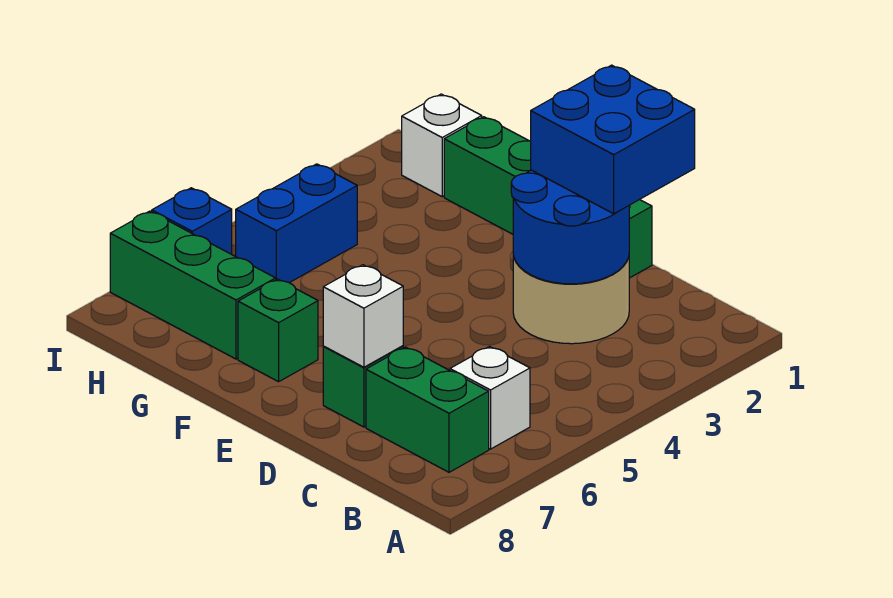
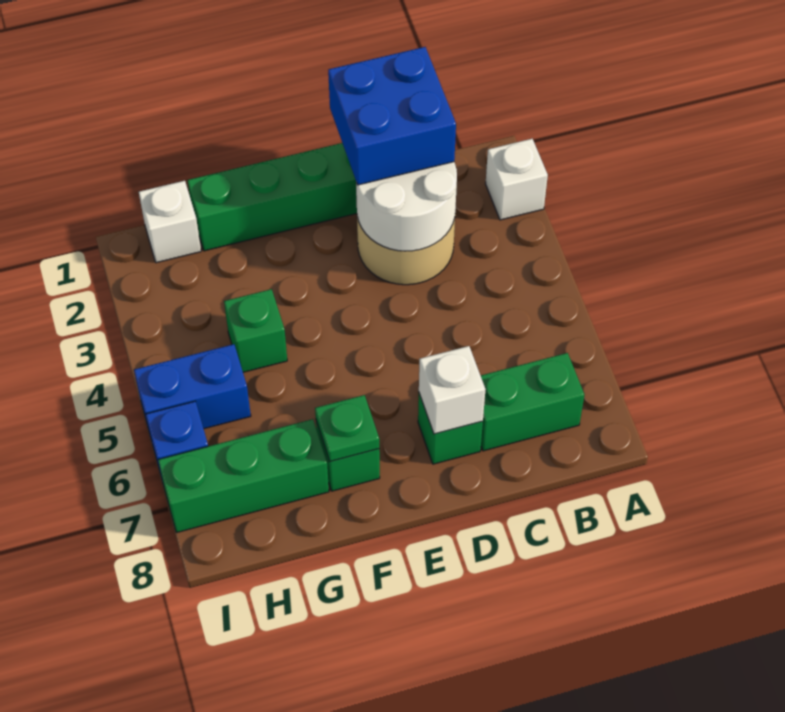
white brick B6 level 1 -> white brick A2 level 1
blue round brick C2:D3 level 2 -> white round brick C2:D3 level 2
none -> green plate F7 level 2
none -> green brick G4 level 1
blue brick H4:H5 level 1 -> blue brick H5:I5 level 1

